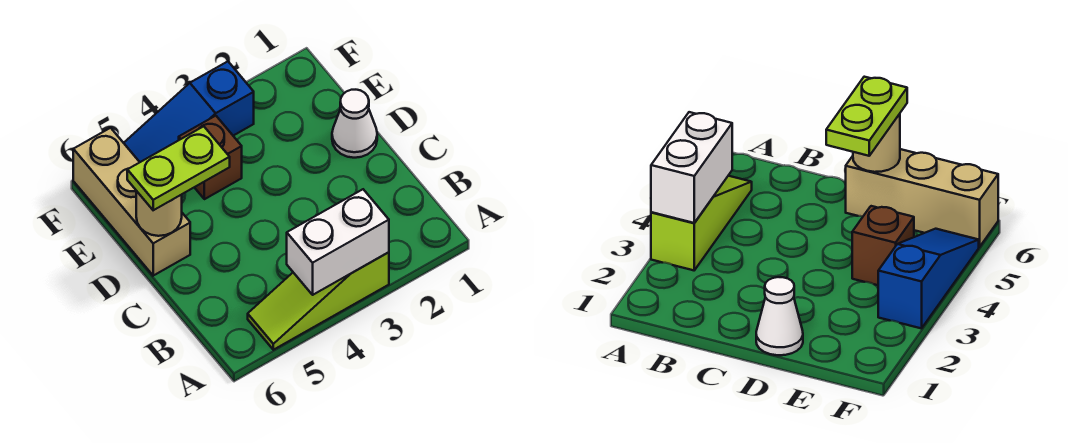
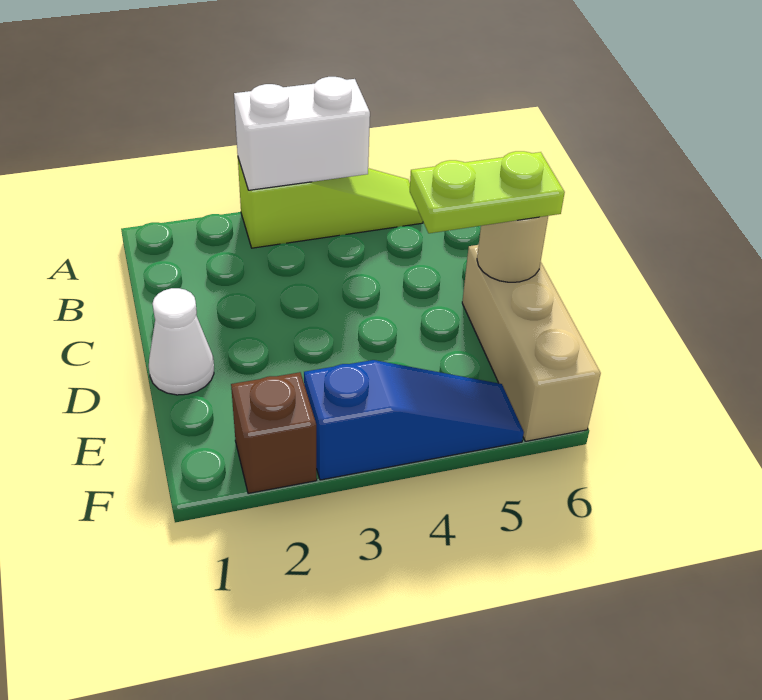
brown brick E4 level 1 -> brown brick F2 level 1

